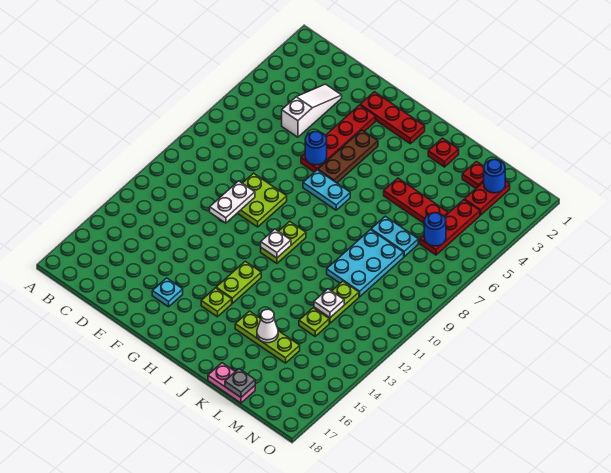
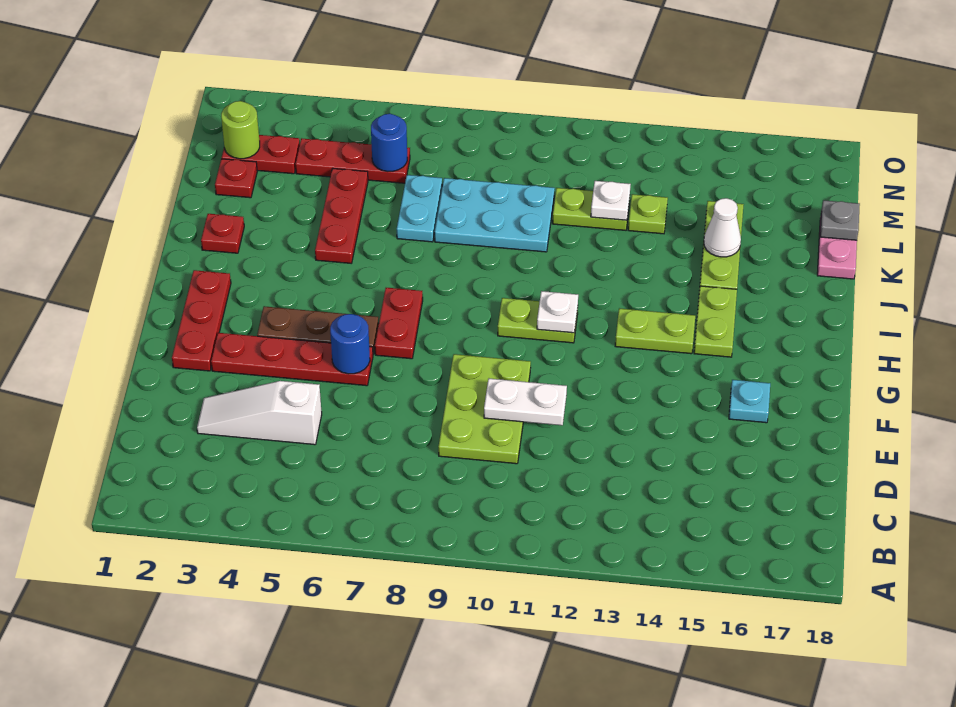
lime plate E9:F10 level 1 -> lime plate D9:F10 level 1
cyan plate G7:H7 level 1 -> red plate G7:H7 level 1
lime plate H15 level 1 -> lime plate H15:I15 level 1
blue round brick M2 level 2 -> lime round brick M2 level 2

